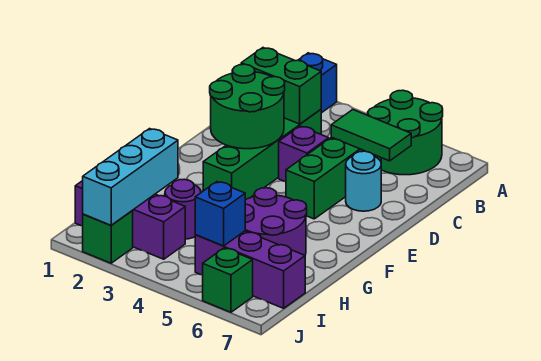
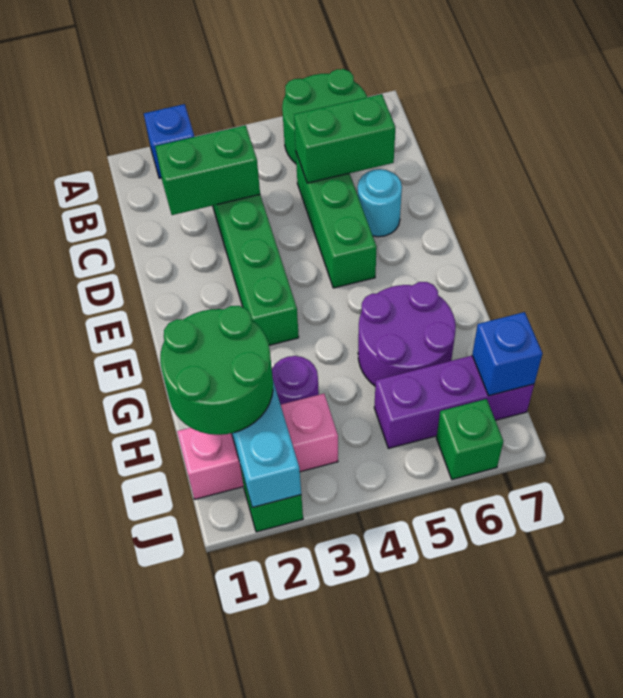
green tile C5:C6 level 2 -> green brick C5:C6 level 2
green round brick D2:E3 level 2 -> green round brick H1:I2 level 3
purple brick D4 level 1 -> none
purple brick I1:I3 level 1 -> pink brick I1:I3 level 1
blue brick I5 level 2 -> blue brick I7 level 2

